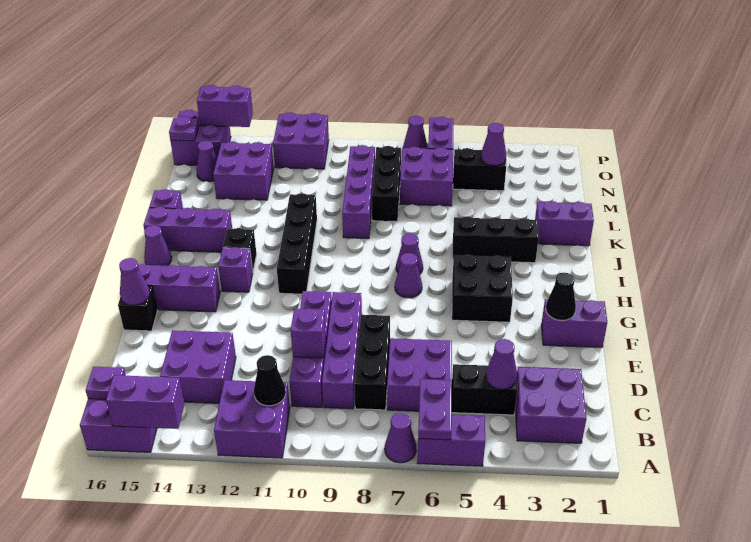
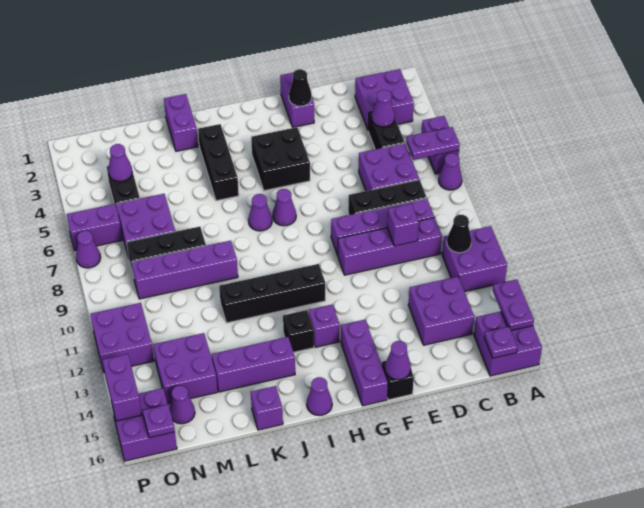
purple brick A14:A15 level 2 -> purple plate A14:A15 level 2
purple brick J14:J16 level 1 -> purple brick J14:L14 level 1

